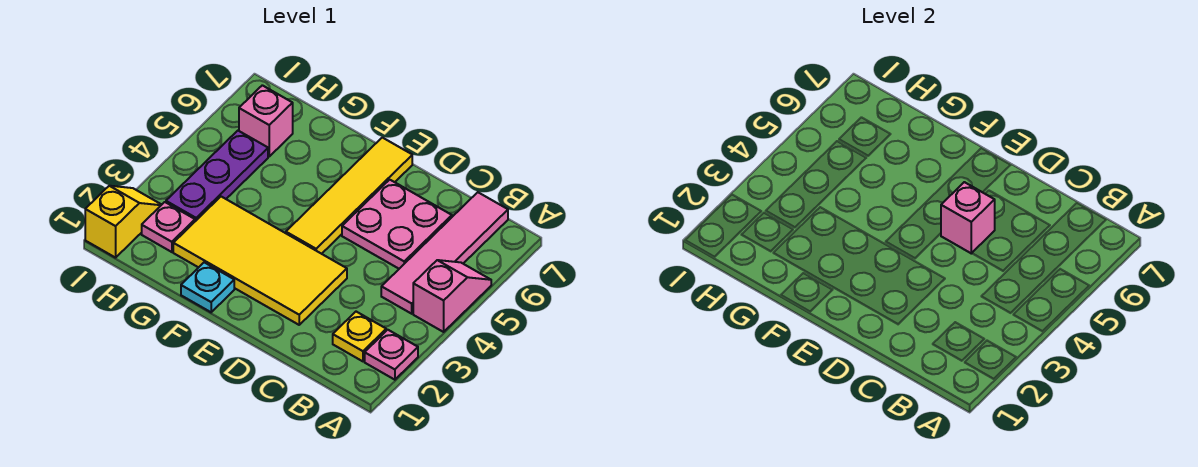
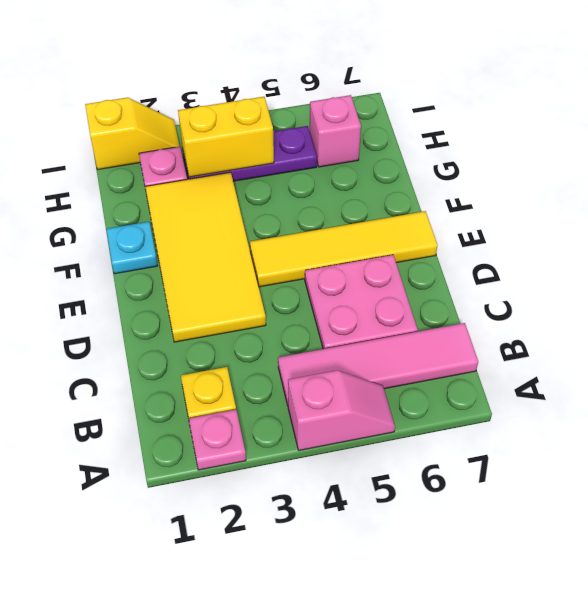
pink brick D5 level 2 -> none
none -> yellow brick H3:H4 level 2

